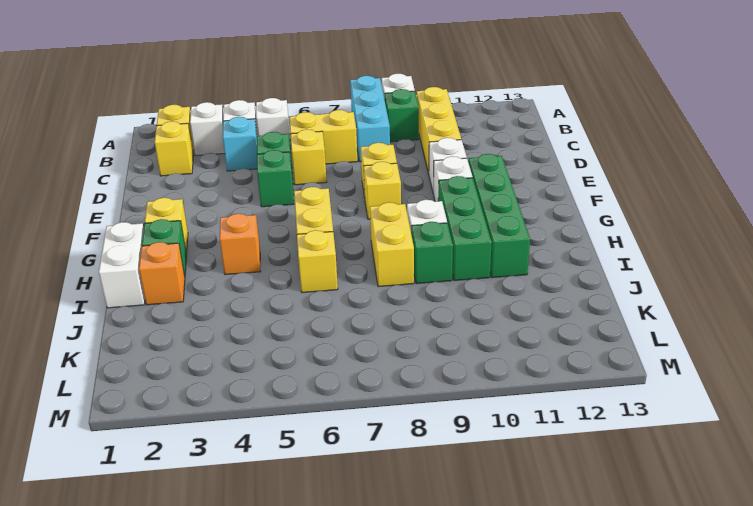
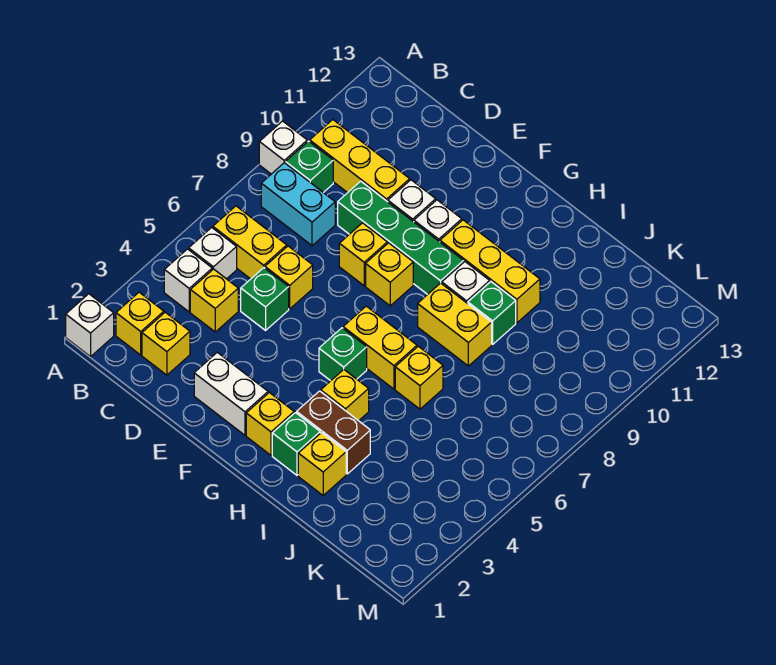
cyan brick A8:C8 level 1 -> cyan brick B8:C8 level 1
white brick B3 level 1 -> white brick A1 level 1
cyan brick C4 level 1 -> yellow brick C4 level 1
yellow brick C6:C7 level 1 -> yellow brick B6:C6 level 1
green brick E5 level 1 -> green brick G5 level 1
green brick F11:I11 level 1 -> green brick D9:G9 level 1
green brick G10:I10 level 1 -> yellow brick G10:I10 level 1
white brick H1:I1 level 1 -> white brick E2:F2 level 1
none -> brown brick H3:I3 level 1
orange brick H4 level 1 -> yellow brick H4 level 1
orange brick I2 level 1 -> yellow brick I2 level 1

